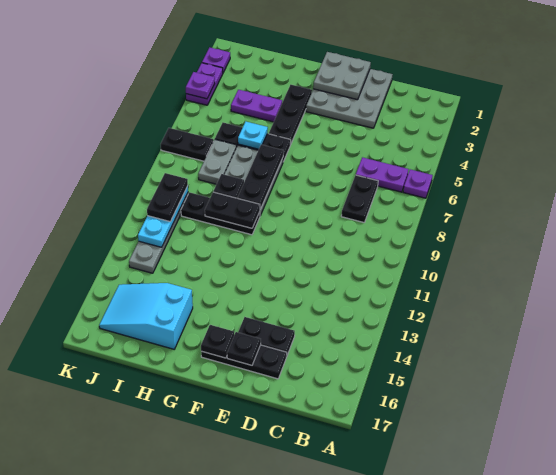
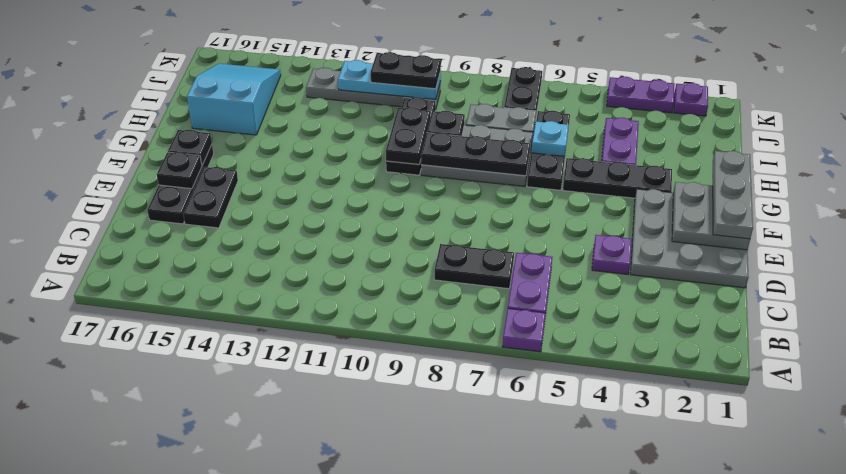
none -> grey plate E1:G1 level 3
purple plate K4 level 2 -> purple plate D4 level 1

